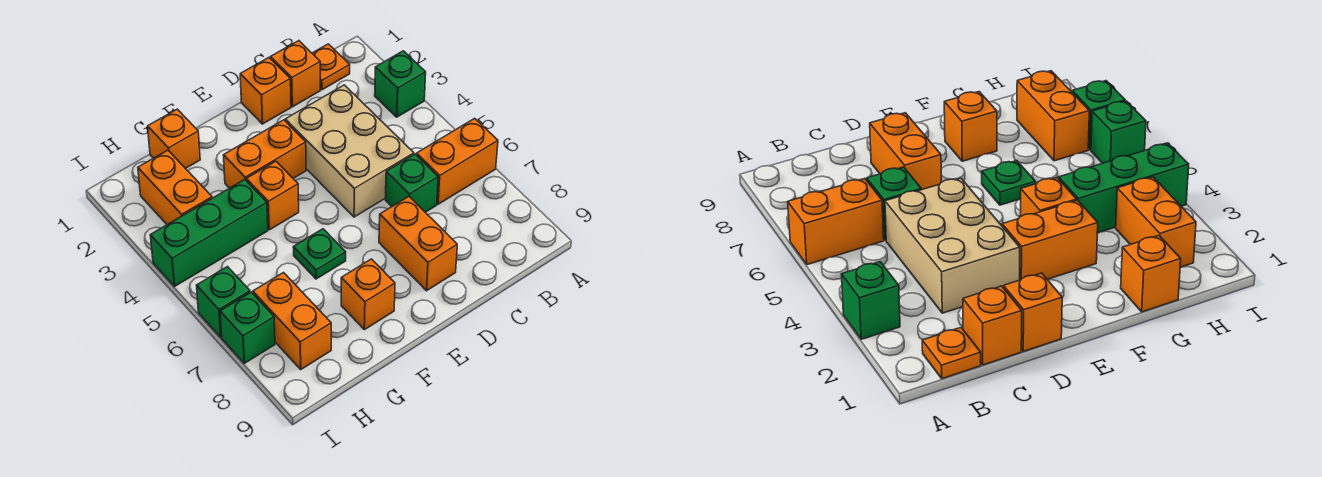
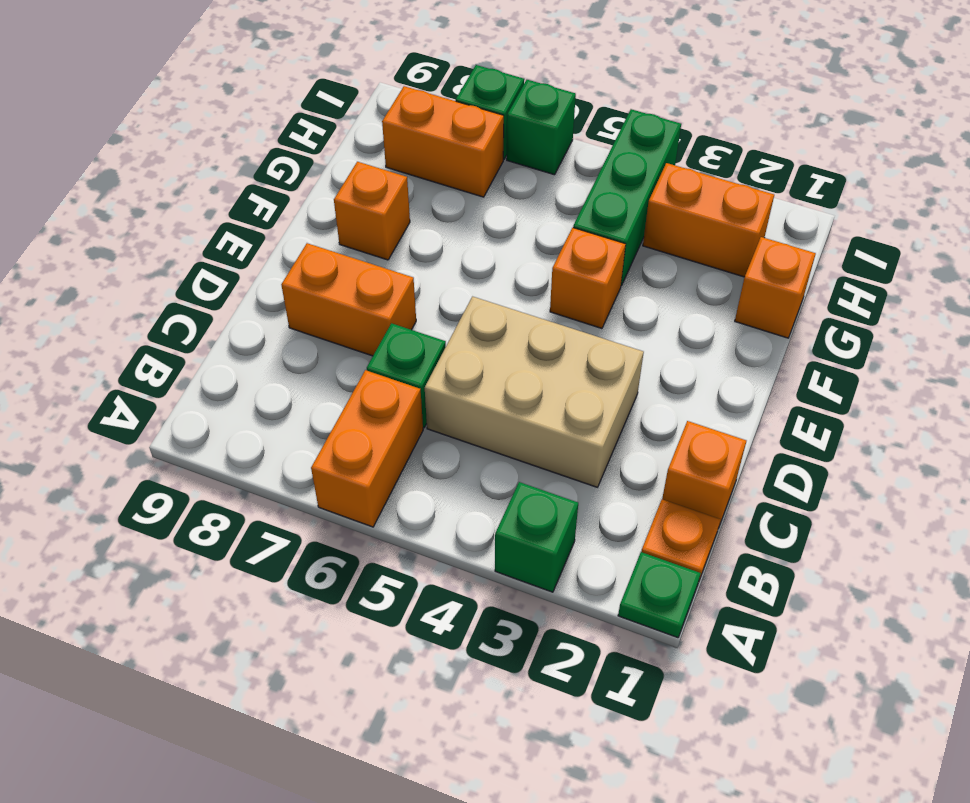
orange brick D1 level 1 -> none
orange brick E3:F3 level 1 -> none
green plate F6 level 1 -> green plate A1 level 1

